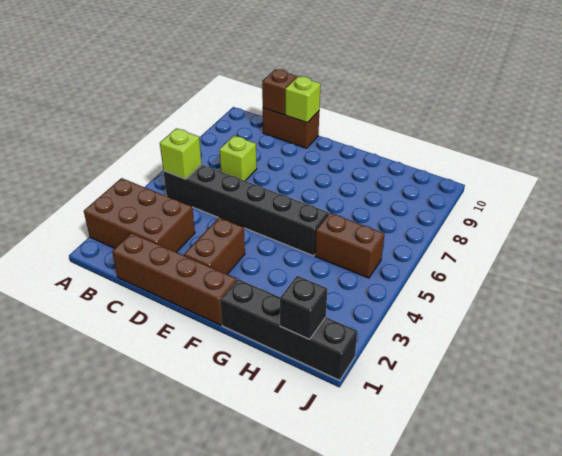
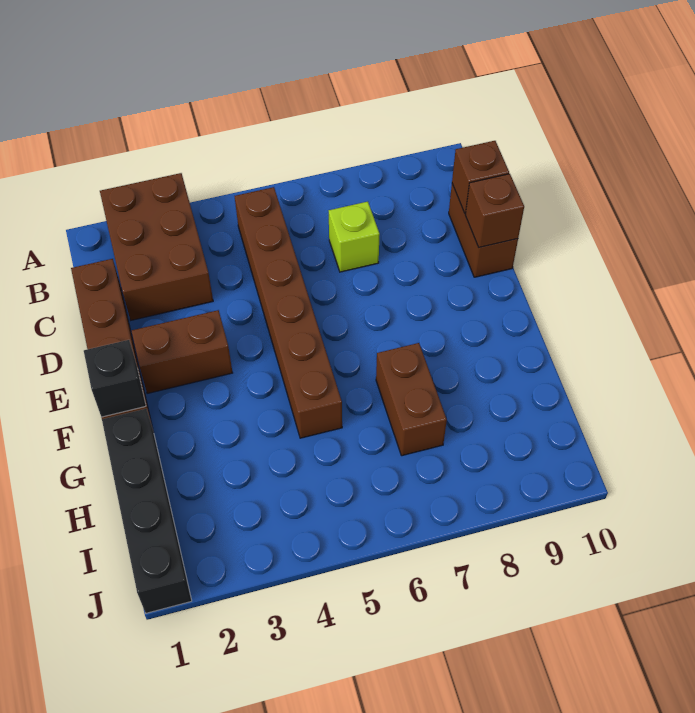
black brick B5:G5 level 1 -> brown brick B5:G5 level 1
lime brick B5 level 2 -> none
lime brick D10 level 2 -> brown brick D10 level 2
brown brick H5:I5 level 1 -> brown brick G7:H7 level 1
black brick I1 level 2 -> black brick F1 level 2

